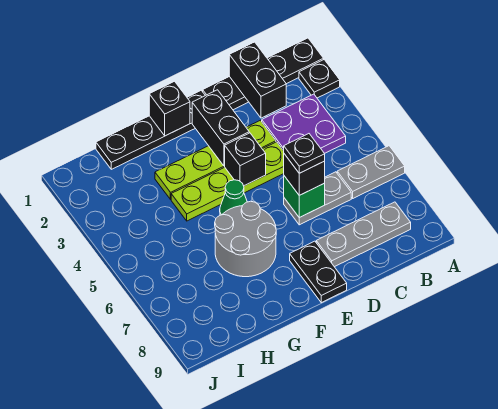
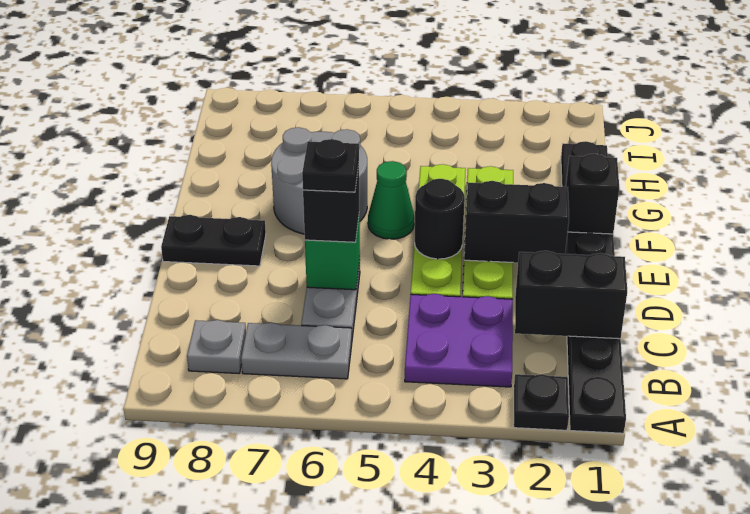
grey plate A6:B6 level 1 -> grey plate B6:B7 level 1
grey plate B8:D8 level 1 -> grey plate B8 level 1
black brick E4 level 2 -> black round brick E4 level 2

